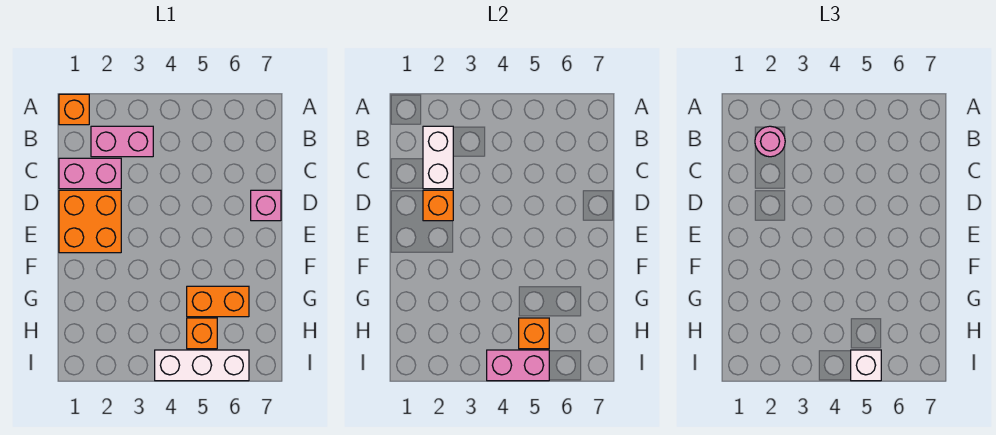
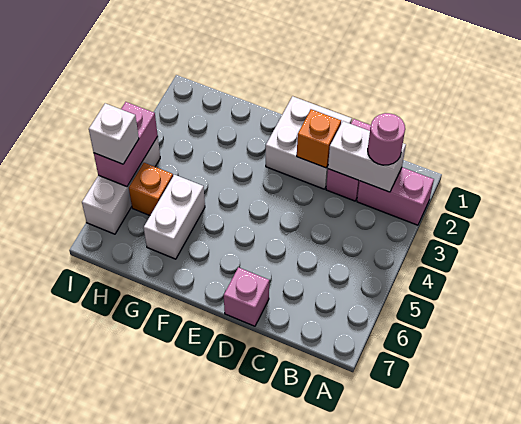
orange brick A1 level 1 -> none
pink brick B2:B3 level 1 -> pink brick A2:B2 level 1
orange brick D1:E2 level 1 -> white brick D1:E2 level 1
orange brick G5:G6 level 1 -> white brick G5:G6 level 1
orange brick H5 level 2 -> none

